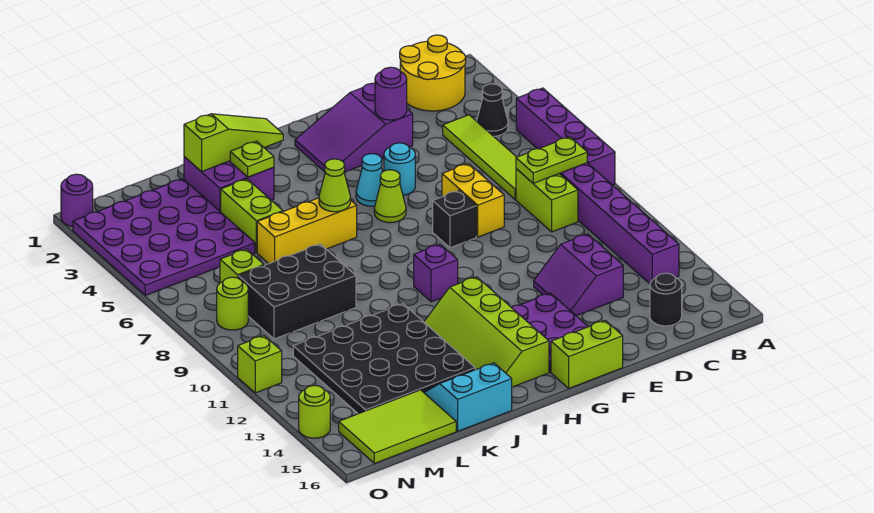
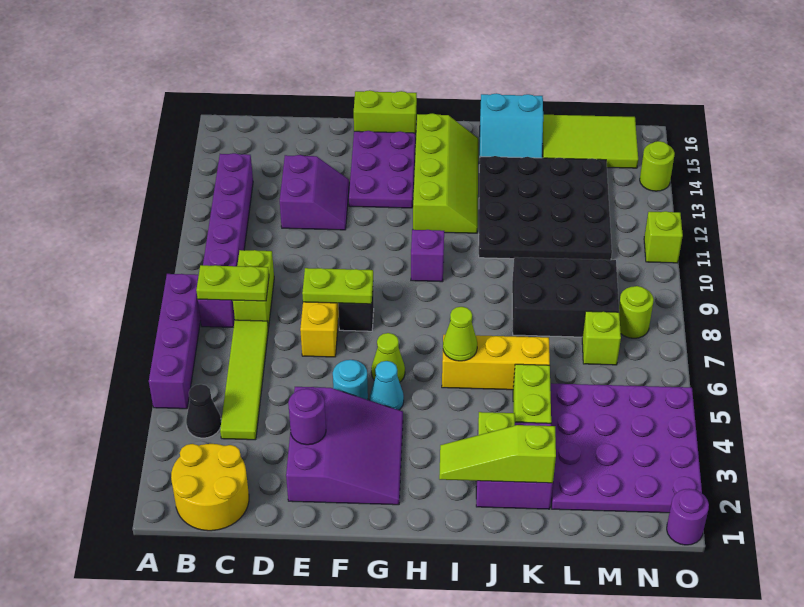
black round brick C15 level 1 -> none
purple slope E2:G3 level 1 top E -> purple slope E2:G4 level 1 top E
none -> lime plate E8:F8 level 2

